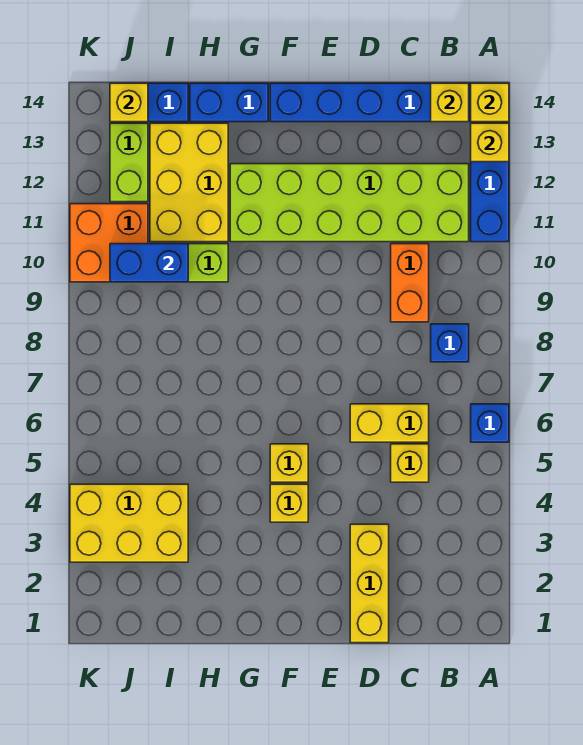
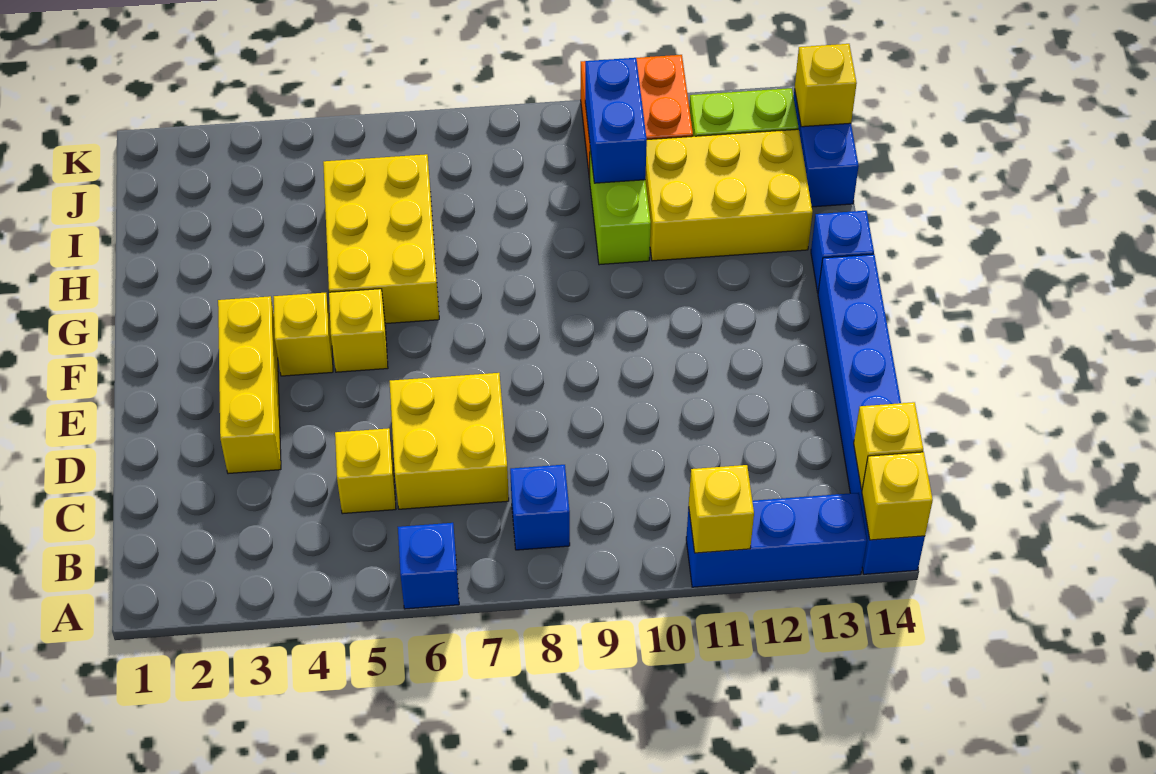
yellow brick A13 level 2 -> yellow brick A11 level 2
lime brick B11:G12 level 1 -> none
yellow brick C6:D6 level 1 -> yellow brick C6:D7 level 1
orange brick C9:C10 level 1 -> none
yellow brick D1:D3 level 1 -> yellow brick D3:F3 level 1
blue brick G14:H14 level 1 -> blue brick G14 level 1
yellow brick I3:K4 level 1 -> yellow brick G5:I6 level 1

